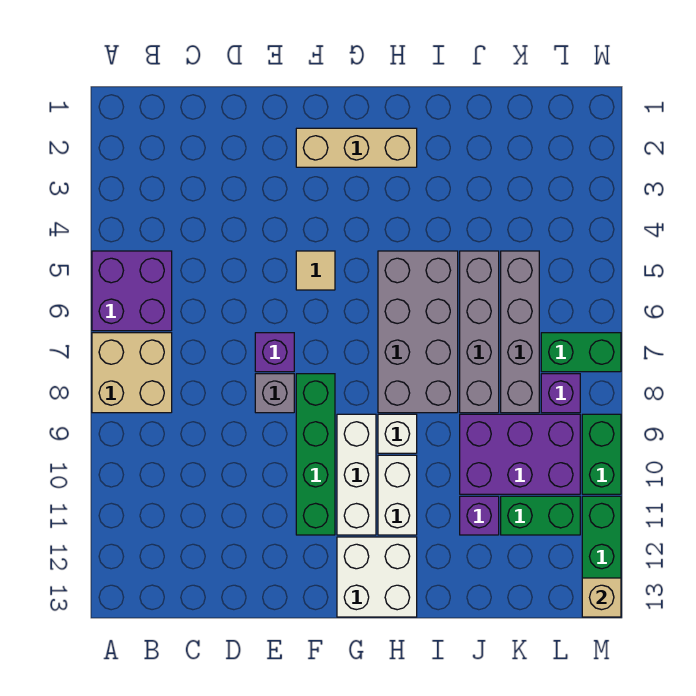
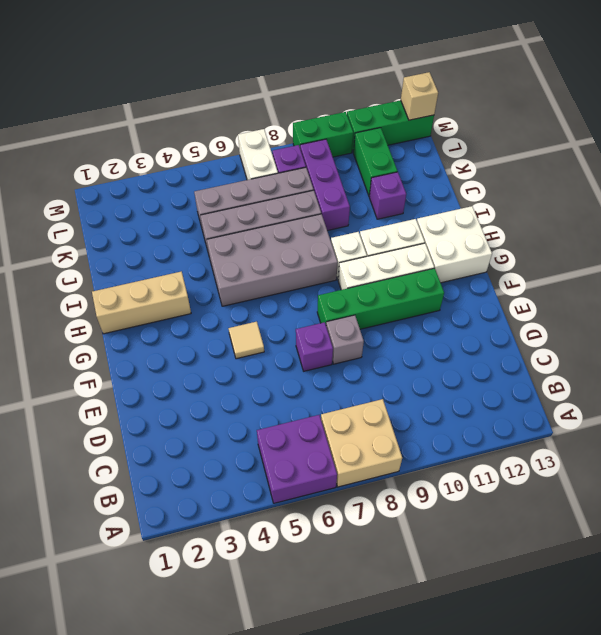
tan brick F2:H2 level 1 -> tan brick H1:H3 level 1
purple brick J9:L10 level 1 -> purple brick J9:L9 level 1
green brick L7:M7 level 1 -> white brick L7:M7 level 1

